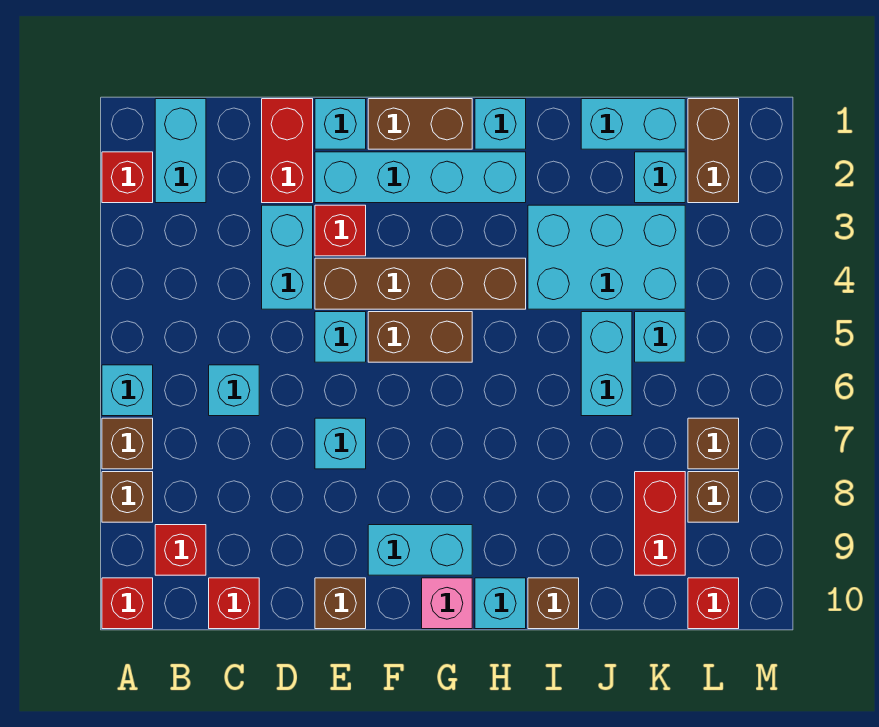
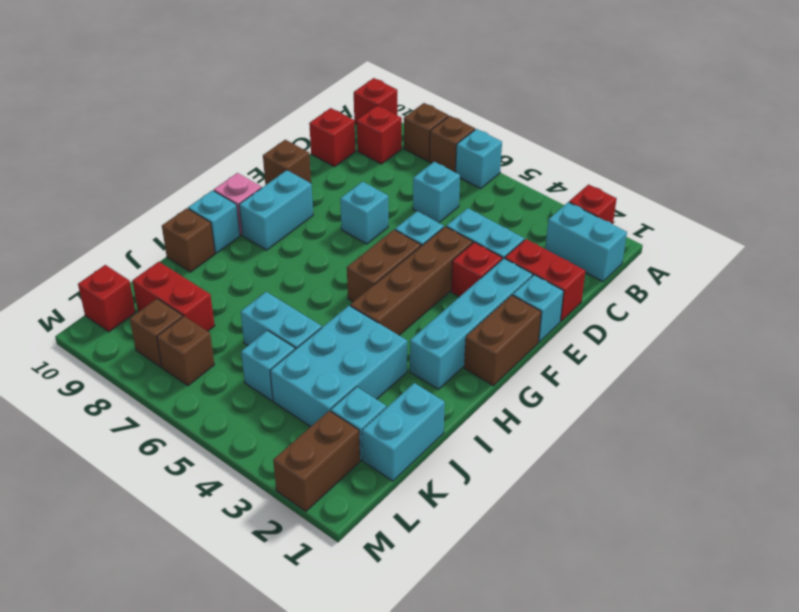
cyan brick H1 level 1 -> none
brown brick L1:L2 level 1 -> brown brick L2:M2 level 1

